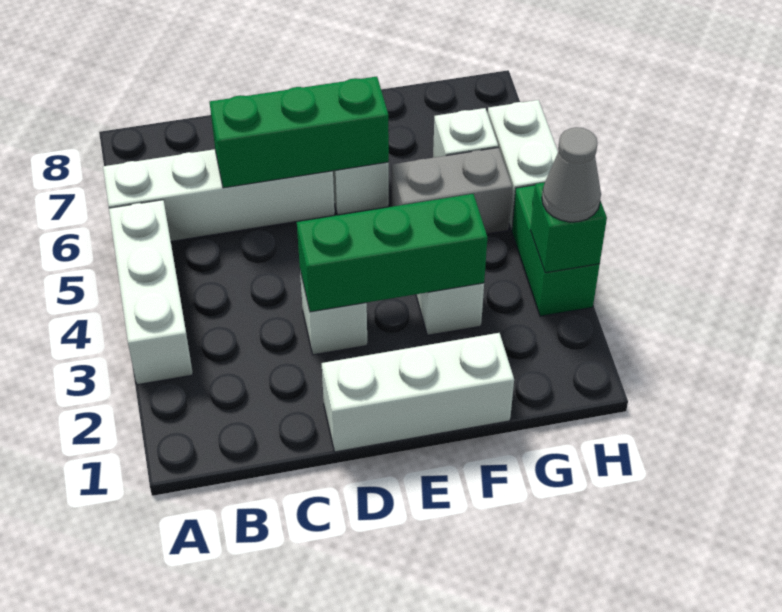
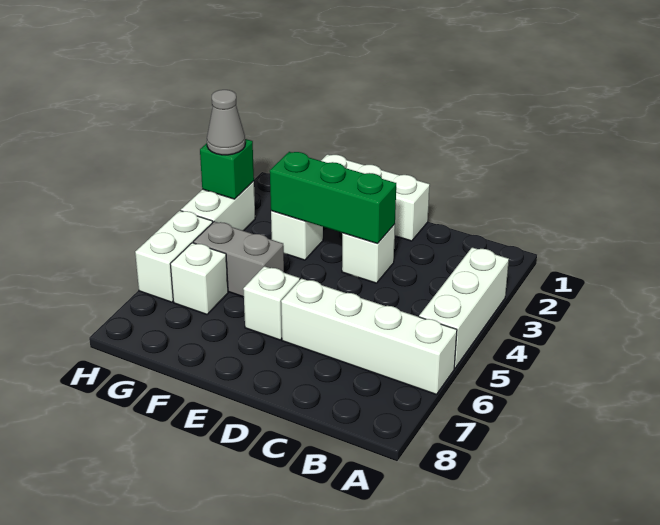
green brick C6:E6 level 2 -> none
green brick H3:H4 level 1 -> white brick H3:H4 level 1

